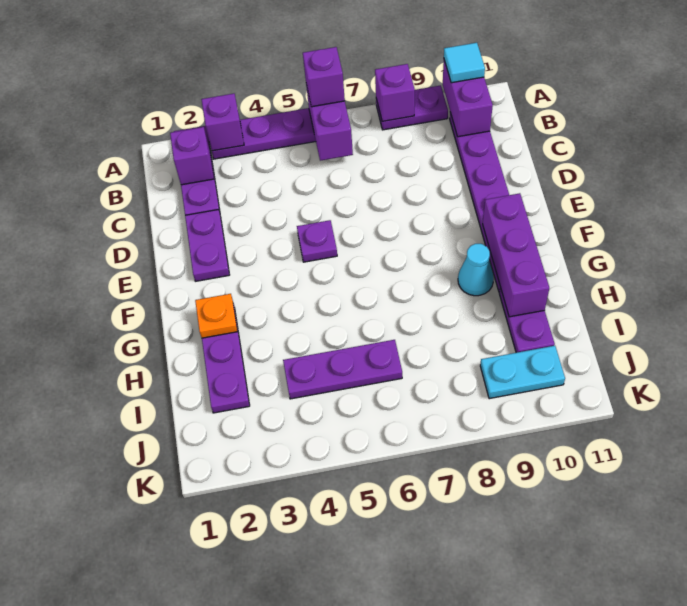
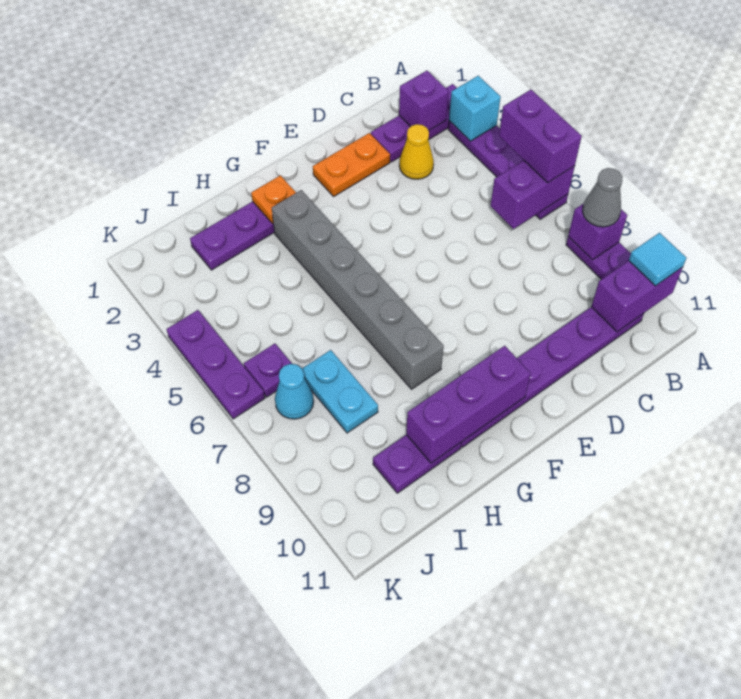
purple brick A3 level 2 -> cyan brick A3 level 2
purple brick A6 level 3 -> purple brick A5:A6 level 3
none -> grey cone A8 level 3
none -> yellow cone C3 level 1
purple plate D2:E2 level 1 -> orange plate D2:E2 level 1
purple plate E5 level 1 -> purple plate J6 level 1
none -> grey brick G3:G8 level 1
cyan cone G9 level 1 -> cyan cone J7 level 1
purple plate I4:I6 level 1 -> purple plate K4:K6 level 1
cyan plate J9:J10 level 1 -> cyan plate I7:I8 level 1

